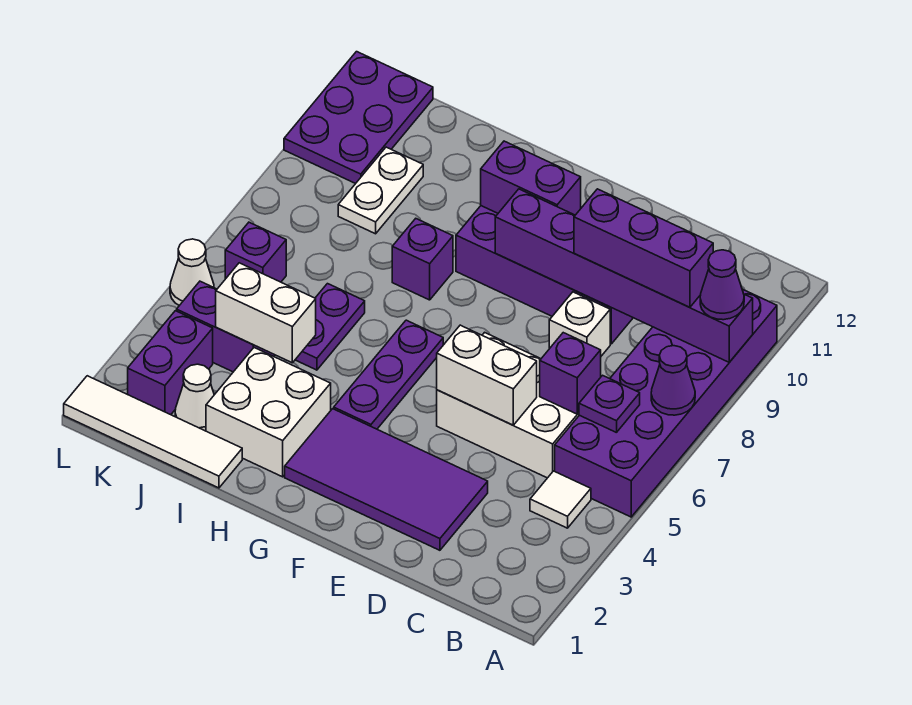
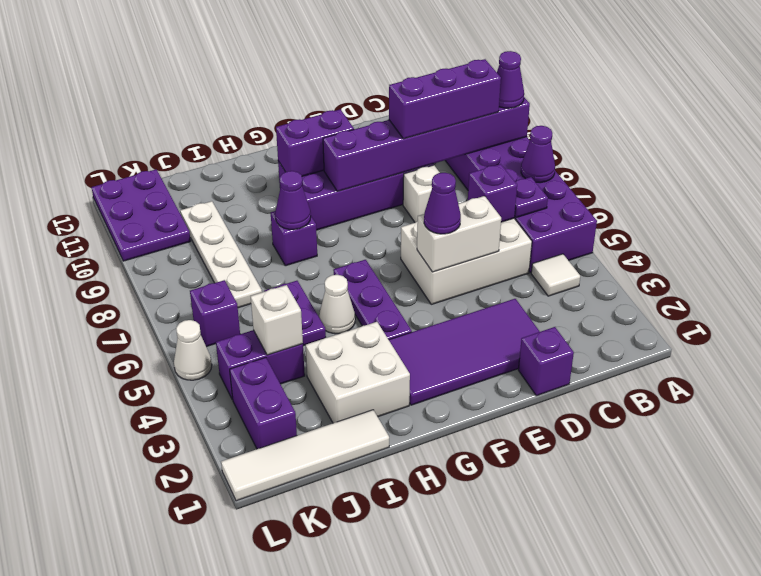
none -> purple brick D1 level 1
none -> purple cone E5 level 3
none -> purple cone H8 level 2
white brick I4:J4 level 2 -> white brick J4 level 2
white cone J2 level 1 -> white cone H5 level 1
white plate J9:J10 level 1 -> white plate J7:J10 level 1

